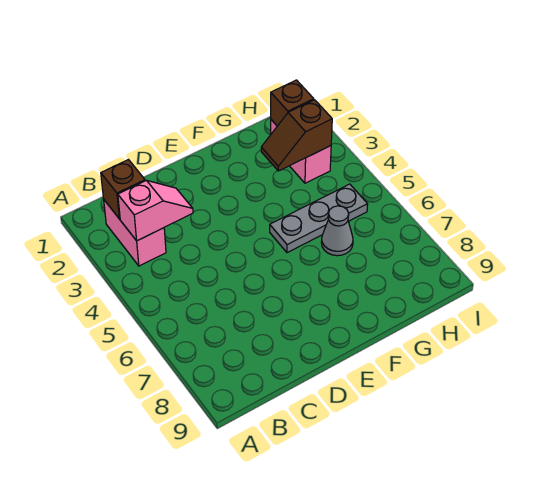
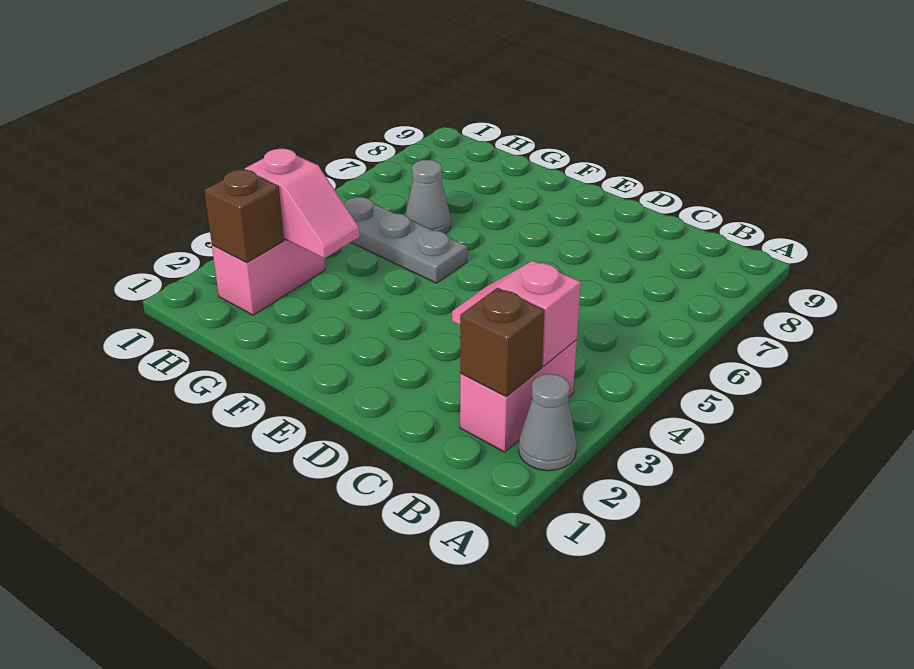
none -> grey cone A2 level 1
brown slope G3:H3 level 2 top H -> pink slope G3:H3 level 2 top H

